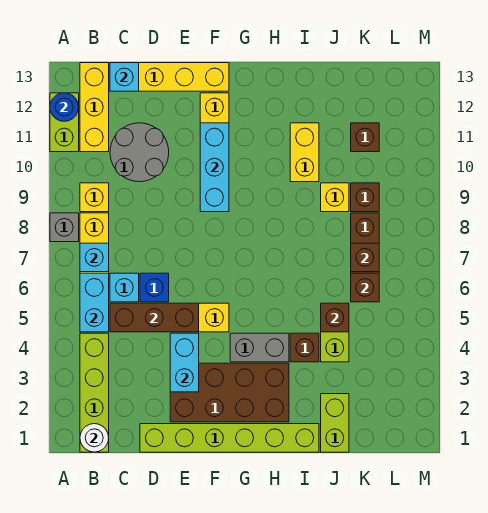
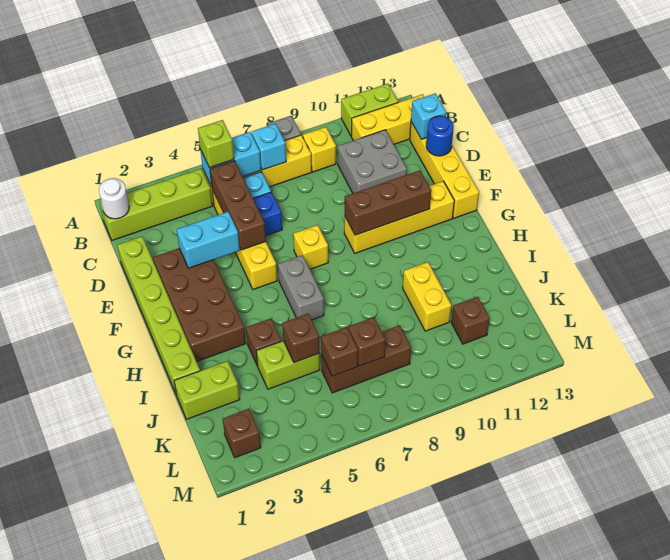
blue round brick A12 level 2 -> blue round brick D13 level 2
none -> lime brick B5 level 3
grey round brick C10:D11 level 1 -> grey brick C10:D11 level 1
cyan brick F9:F11 level 2 -> brown brick F9:F11 level 2
grey brick G4:H4 level 1 -> grey brick G6:H6 level 1
yellow brick I10:I11 level 1 -> yellow brick I10:J10 level 1
yellow brick J9 level 1 -> yellow brick F7 level 1
brown brick K9 level 1 -> brown brick L2 level 1

